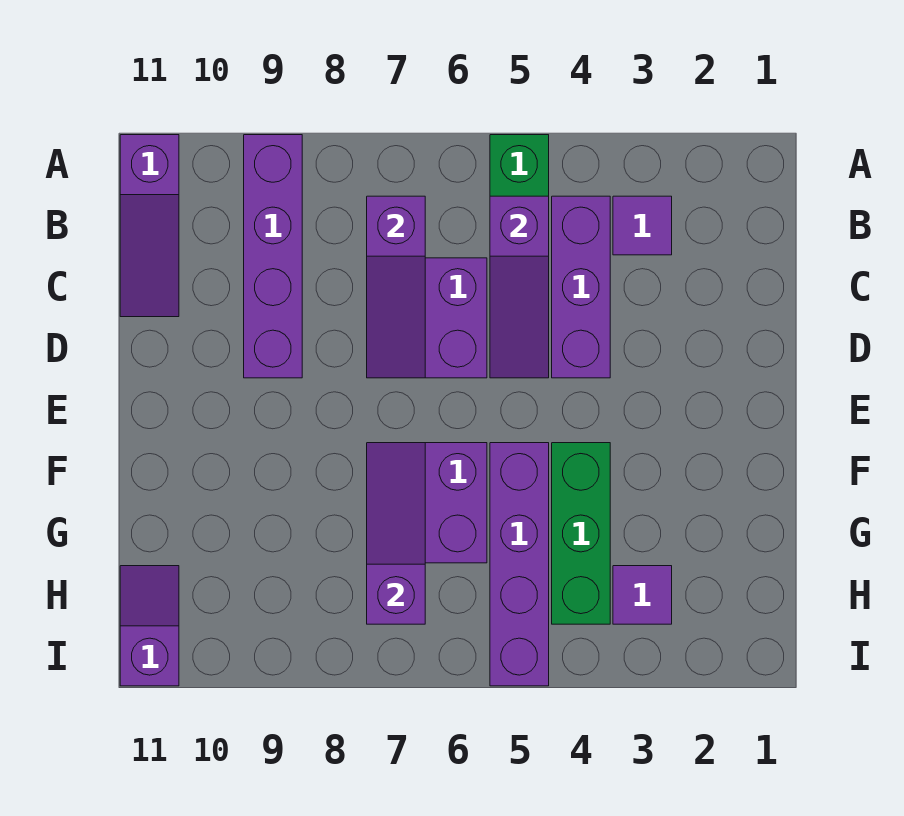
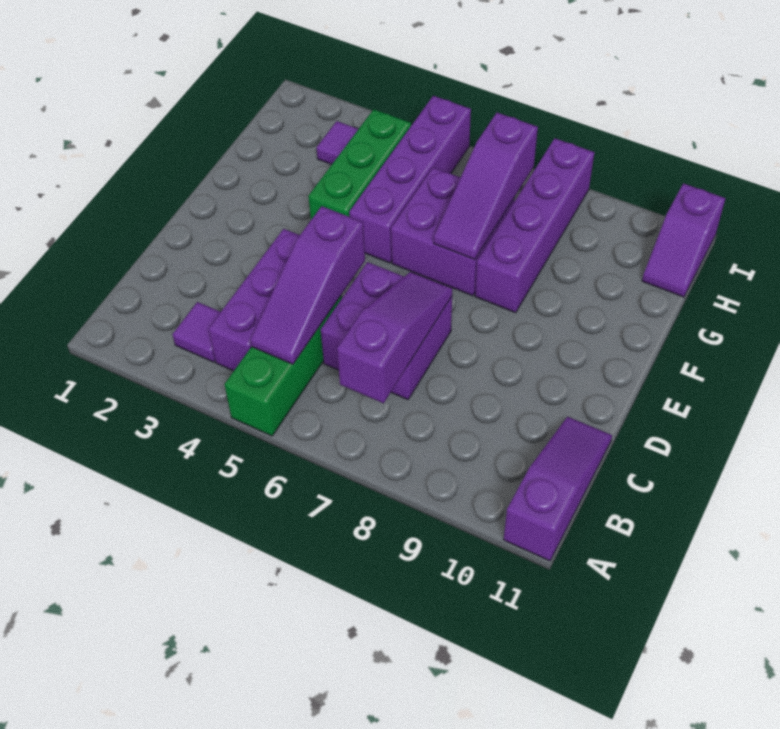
purple brick A9:D9 level 1 -> purple brick F8:I8 level 1
purple slope B5:D5 level 2 top B -> purple slope B5:D5 level 2 top D

